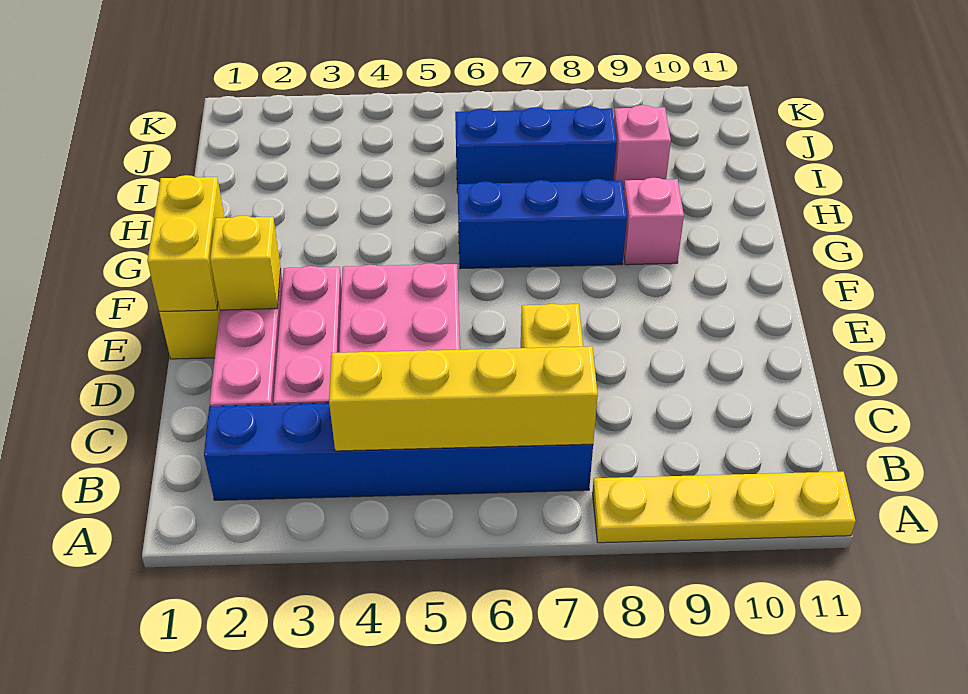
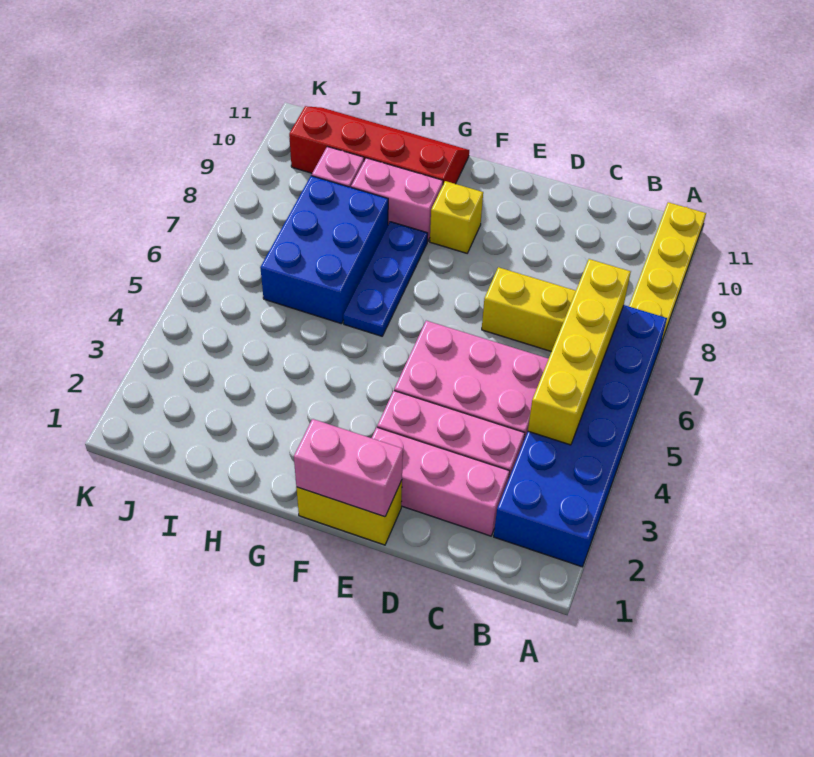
blue brick B2:B7 level 1 -> blue brick A2:B7 level 1
yellow brick E1:F1 level 2 -> pink brick E1:F1 level 2
yellow brick E2 level 2 -> yellow brick F9 level 1
blue brick G6:G8 level 1 -> blue plate G6:G8 level 1
pink brick G9 level 1 -> pink brick G9:H9 level 1
none -> red slope G10:J11 level 1 top 10
blue brick I6:I8 level 1 -> blue brick H6:I8 level 1

